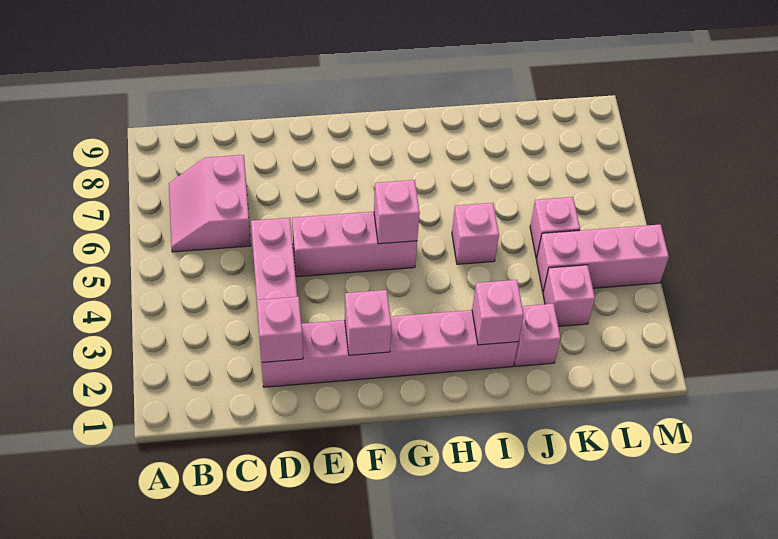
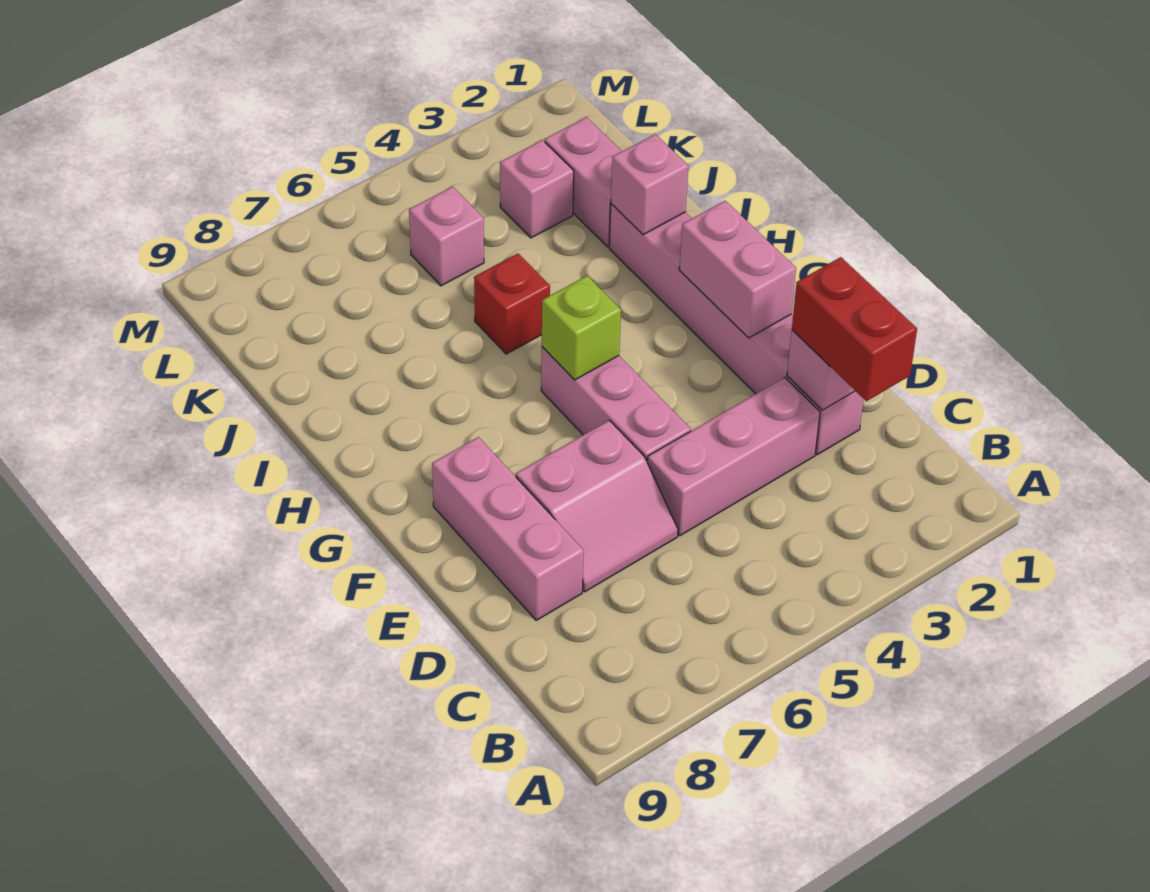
pink slope B6:C7 level 1 top C -> pink slope D6:E7 level 1 top E
none -> red brick C2:D2 level 3
pink brick F2 level 2 -> pink brick F2:G2 level 2
pink brick G5 level 2 -> lime brick G5 level 2
pink brick I5 level 1 -> red brick I5 level 1
pink brick J2 level 1 -> pink brick J2:K2 level 1
pink brick K4:M4 level 1 -> pink brick D8:F8 level 1

